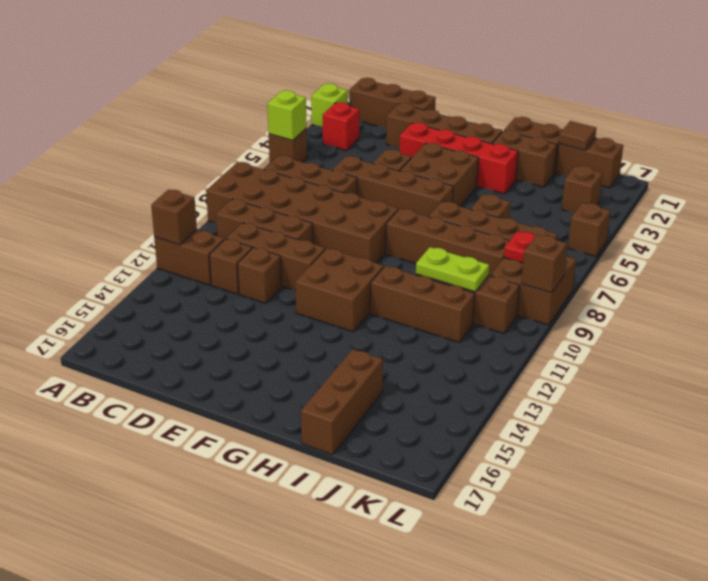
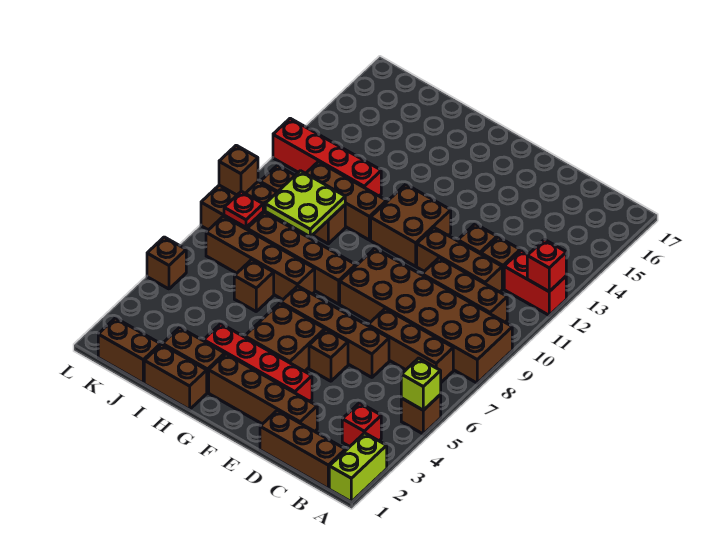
lime brick A2 level 1 -> lime brick A1:A2 level 1
brown brick A12:B12 level 1 -> red brick A12:B12 level 1
brown brick A12 level 2 -> red brick A12 level 2
lime plate I10:J10 level 2 -> lime plate I9:J10 level 2
none -> red brick I12:L12 level 1
brown brick I15:I17 level 1 -> none
brown tile J1 level 2 -> none
brown brick K3 level 1 -> none

